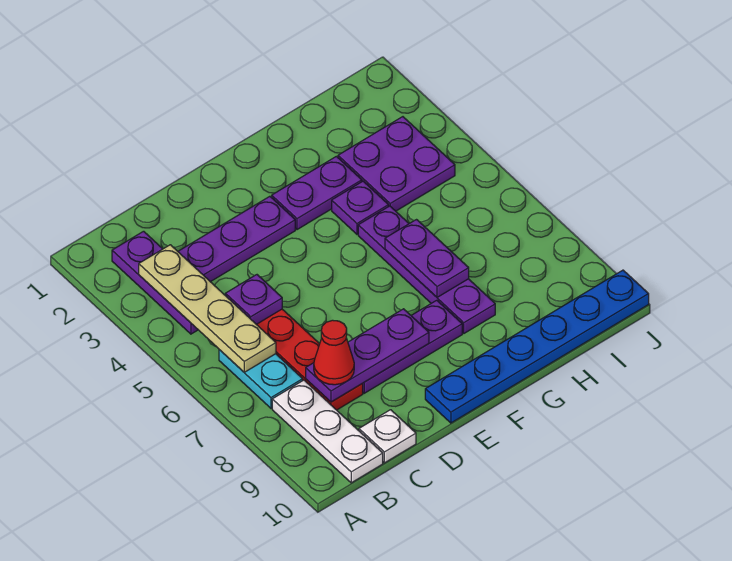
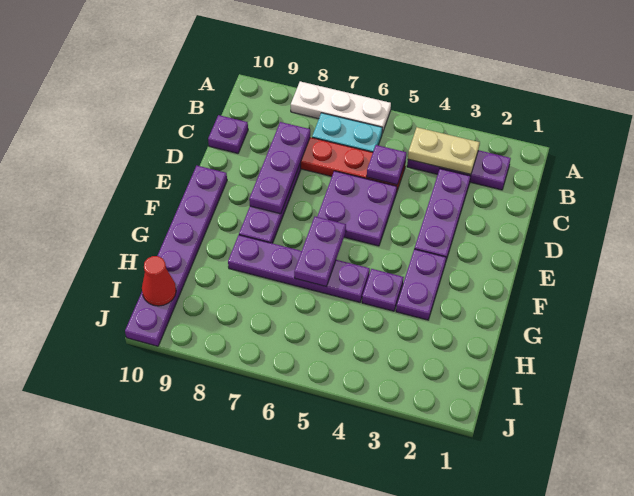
tan plate B3:B6 level 2 -> tan plate B3:B4 level 2
white plate B8:B10 level 1 -> white plate A6:A8 level 1
red cone C8 level 3 -> red cone I10 level 2
white plate C10 level 1 -> purple plate C10 level 1
blue plate E10:J10 level 1 -> purple plate E10:J10 level 1
purple plate G6:G7 level 2 -> purple plate F6:G6 level 2
purple plate H3:I4 level 1 -> purple plate D5:E6 level 1

